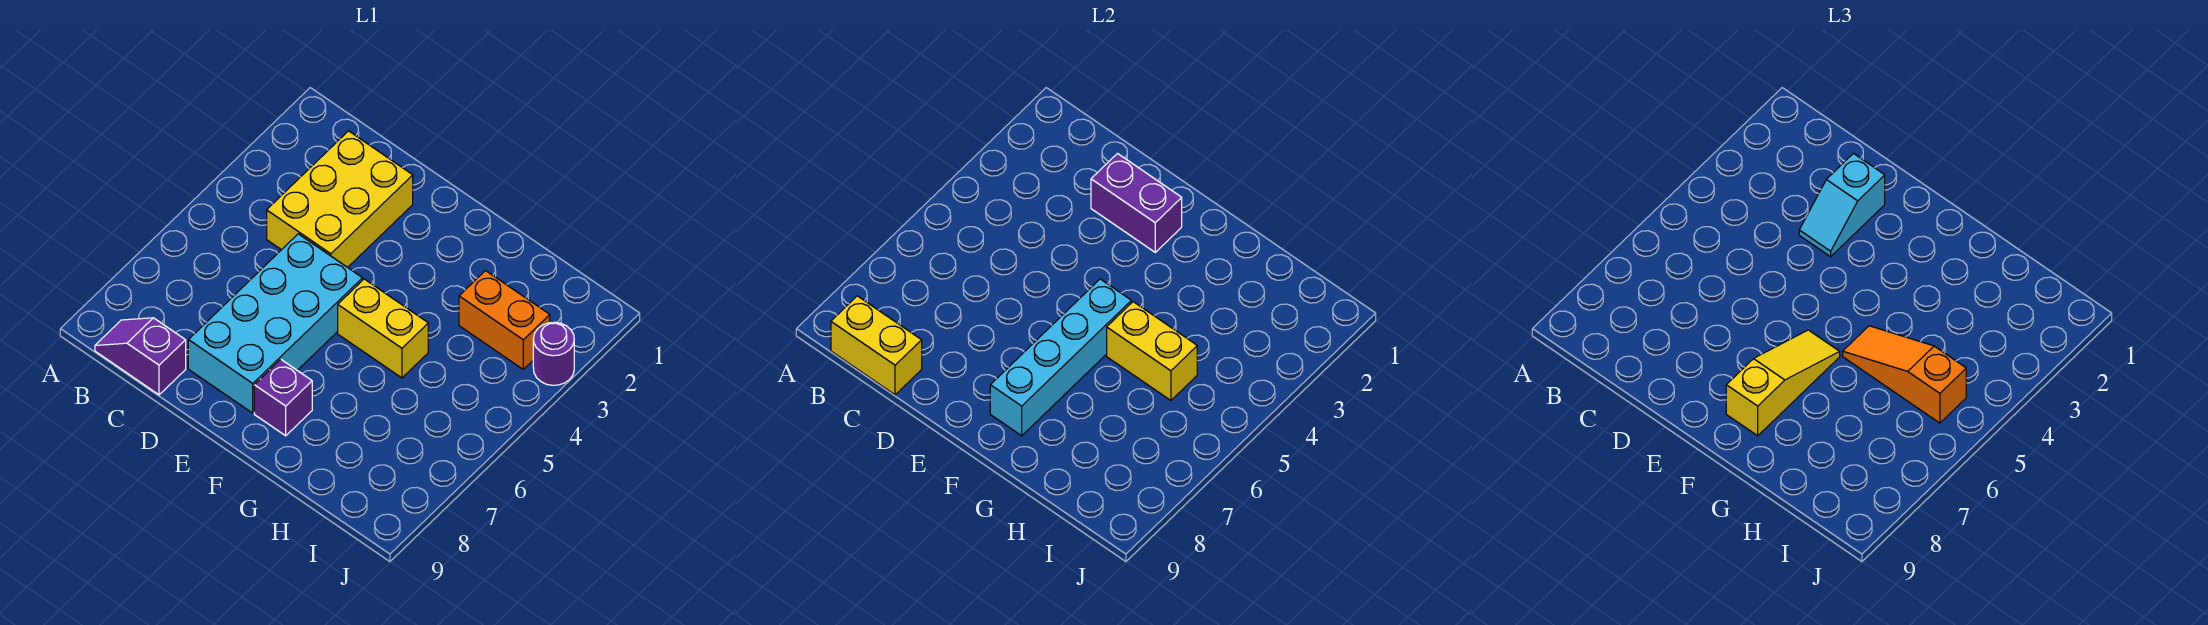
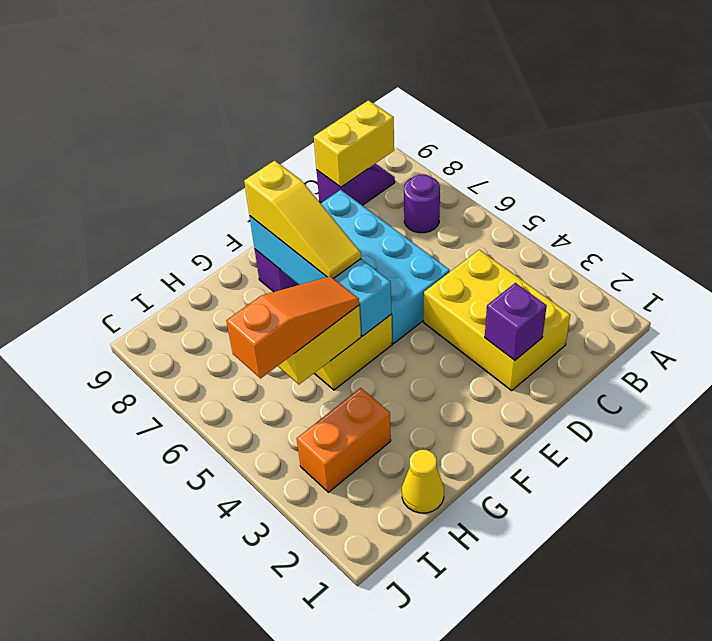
purple brick D2:E2 level 2 -> purple brick D2 level 2
cyan slope D2:D3 level 3 top 2 -> none
none -> yellow cone H1 level 1
purple round brick J3 level 1 -> purple round brick B7 level 1

